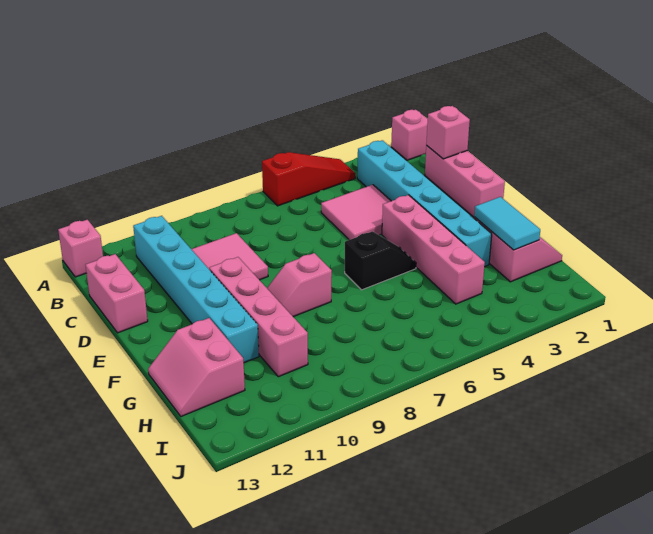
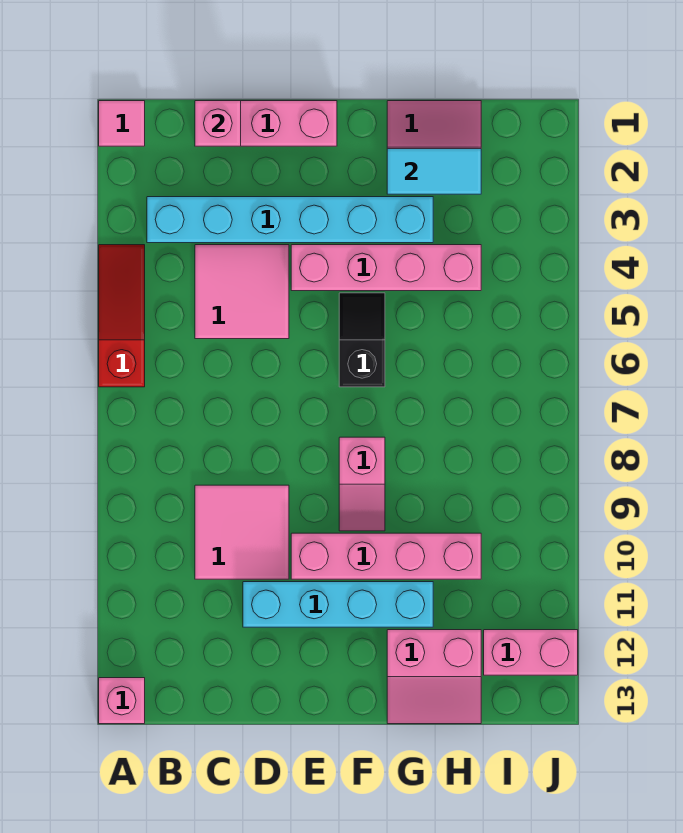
pink brick A1 level 1 -> pink tile A1 level 1
cyan brick B11:G11 level 1 -> cyan brick D11:G11 level 1
pink brick C13:D13 level 1 -> pink brick I12:J12 level 1

